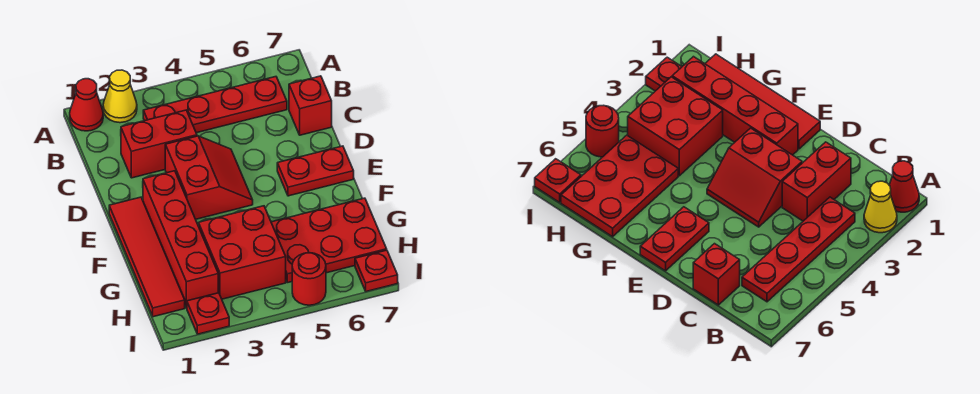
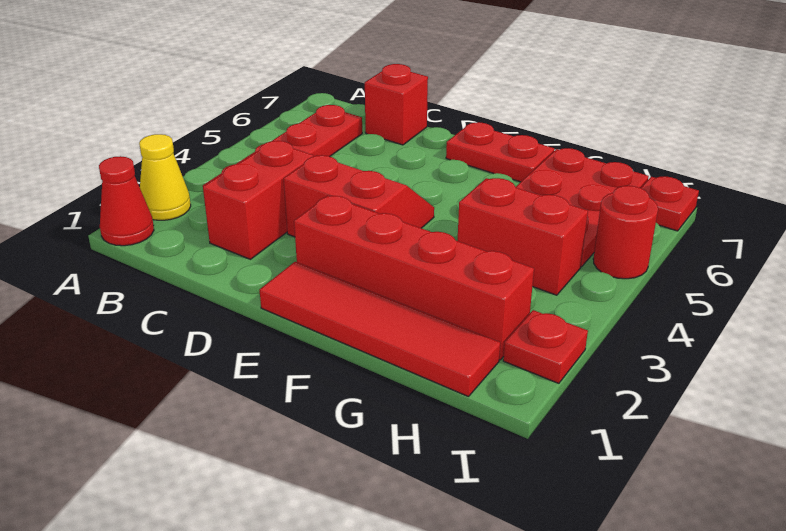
red plate E6:E7 level 1 -> red plate E7:F7 level 1
red brick G3:H4 level 1 -> red brick G4:H4 level 1

